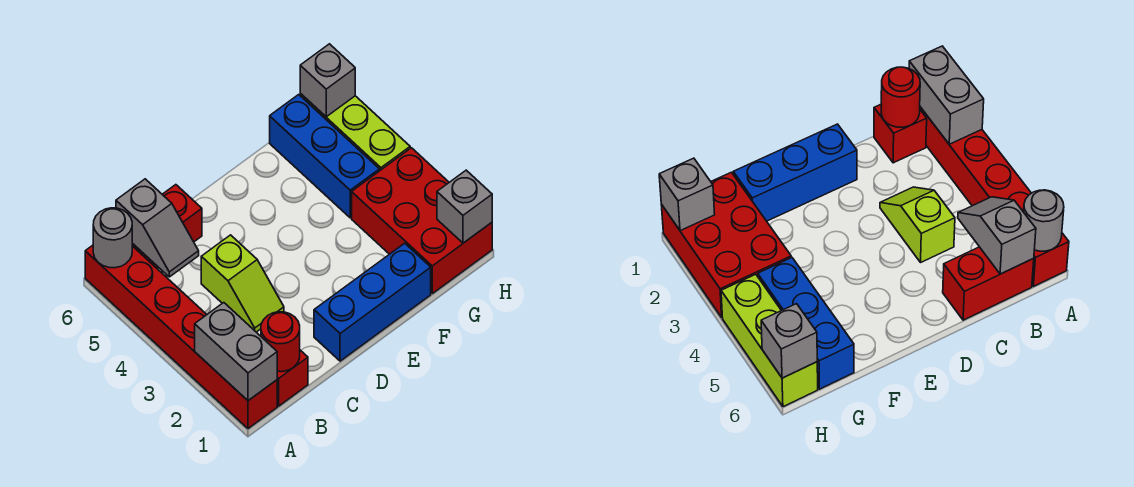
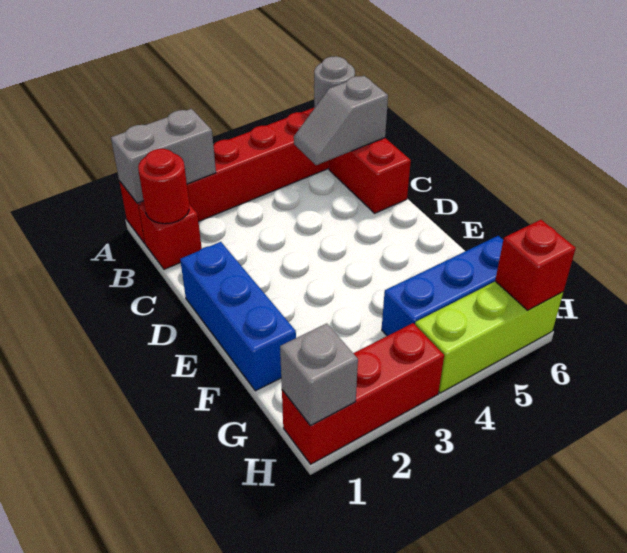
lime slope C3:C4 level 1 top 4 -> none
red brick G1:H3 level 1 -> red brick H1:H3 level 1
grey brick H6 level 2 -> red brick H6 level 2

